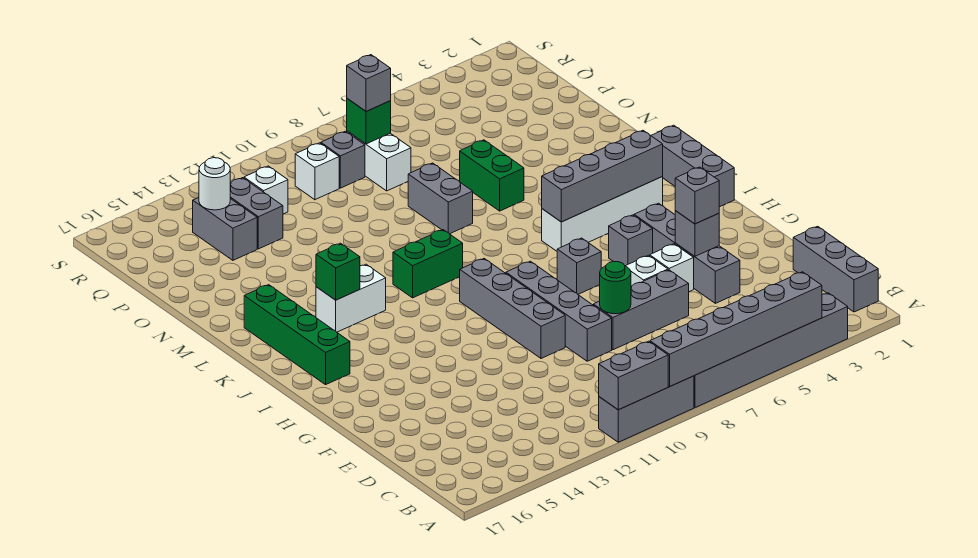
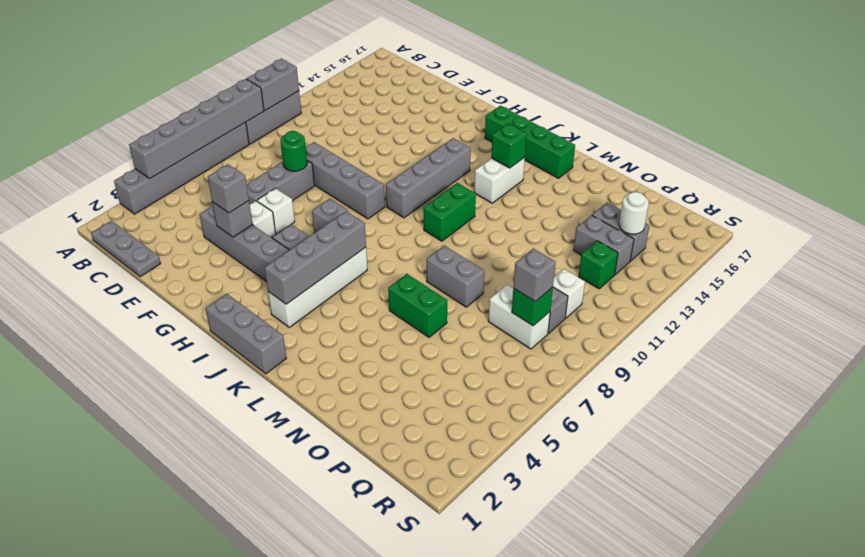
grey brick B1:D1 level 1 -> grey plate B1:D1 level 1
grey brick F10:I10 level 1 -> grey brick I10:I13 level 1
white brick Q12 level 1 -> green brick Q12 level 1

